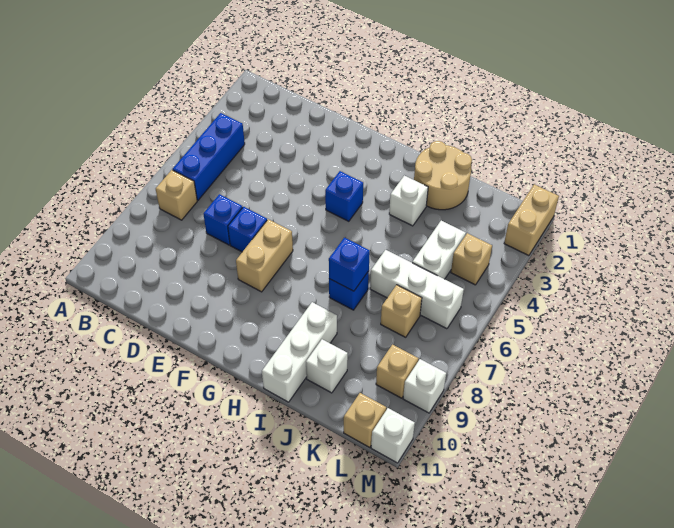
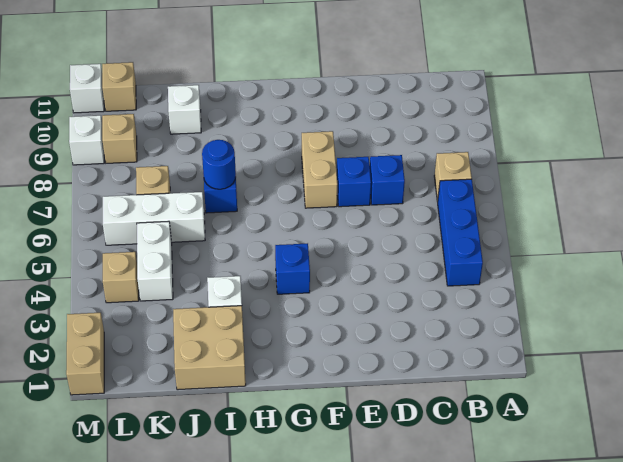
tan round brick I1:J2 level 1 -> tan brick I1:J2 level 1
blue brick I7 level 2 -> blue round brick I7 level 2
white brick I9:I11 level 1 -> none

